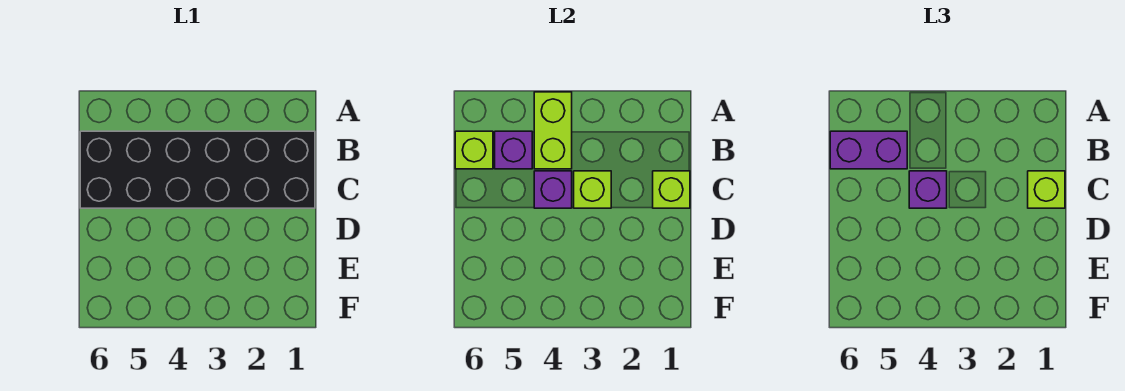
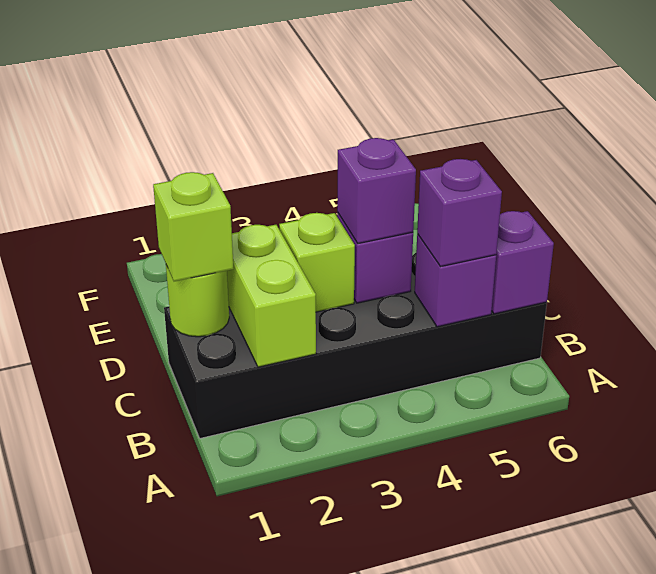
lime brick A4:B4 level 2 -> lime brick B2:C2 level 2
purple brick B5:B6 level 3 -> purple brick B5 level 3
lime brick B6 level 2 -> purple brick B6 level 2
lime brick C1 level 2 -> lime round brick C1 level 2

